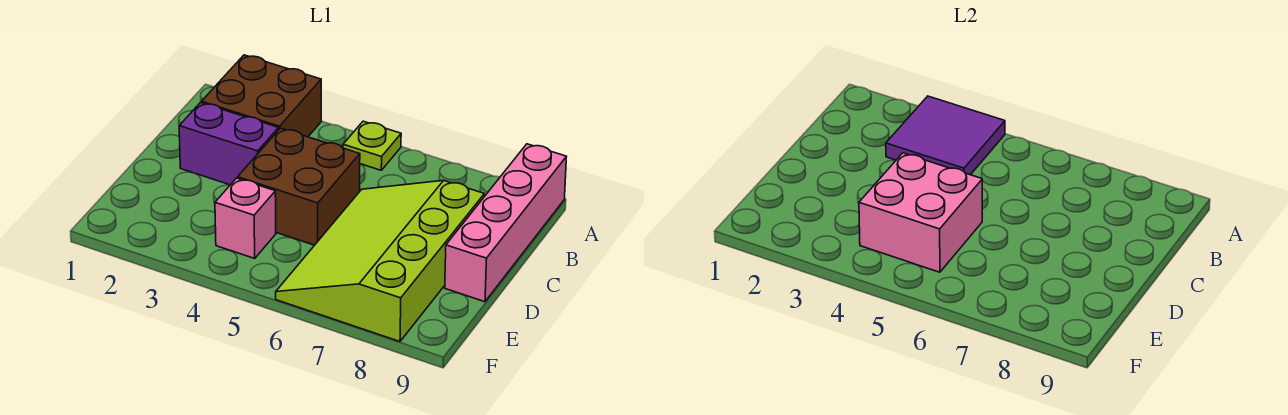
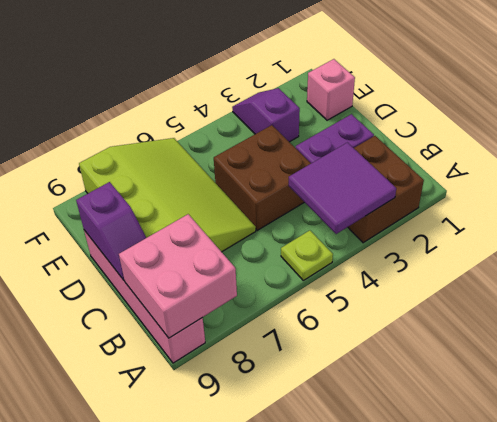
none -> purple slope C9:D9 level 2 top D
pink brick D4:E5 level 2 -> pink brick A8:B9 level 2
none -> purple slope E3:F3 level 1 top E
pink brick E4 level 1 -> pink brick E1 level 1

